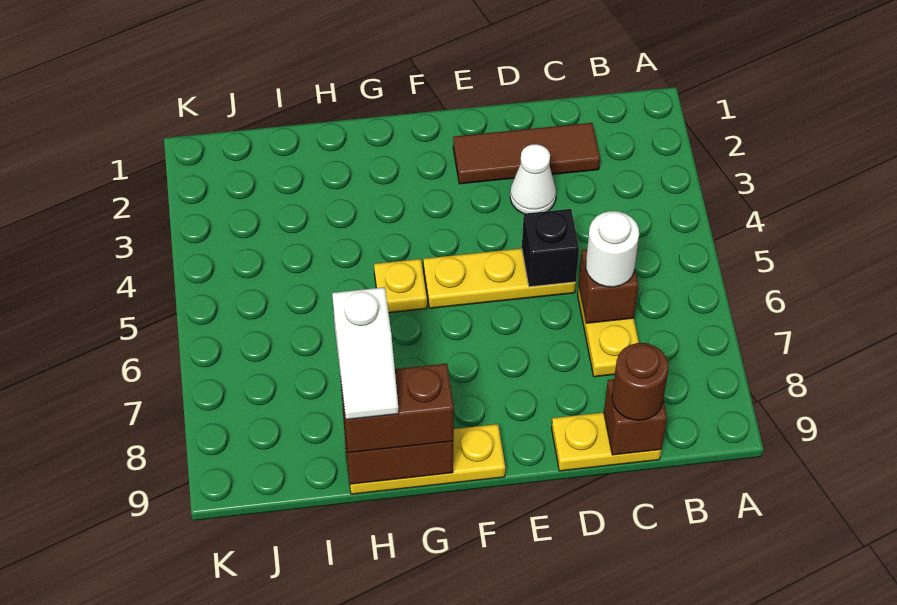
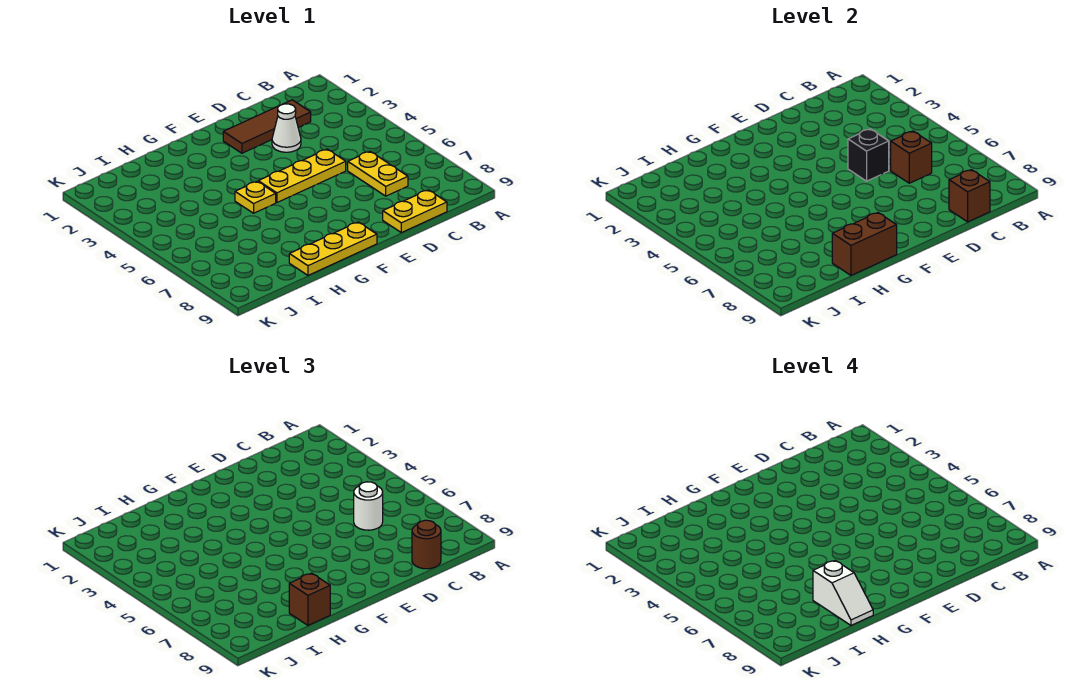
brown brick G9:H9 level 3 -> brown brick H9 level 3

